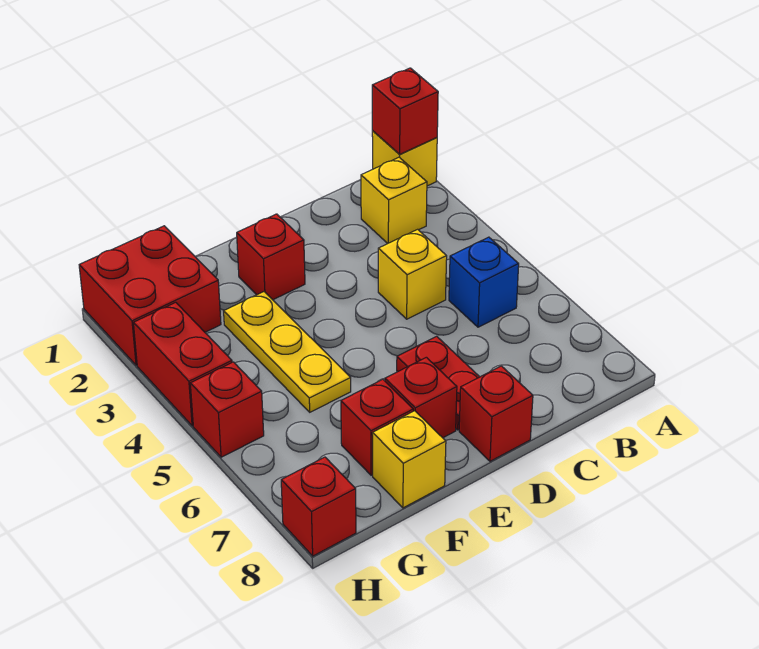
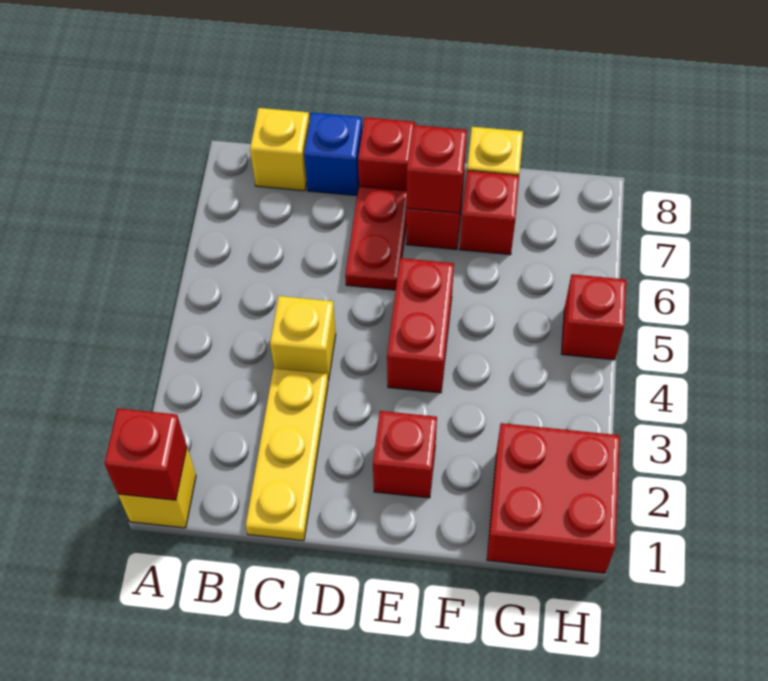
yellow brick B2 level 1 -> yellow brick B8 level 1
blue brick B5 level 1 -> blue brick C8 level 1
yellow plate F3:F5 level 1 -> yellow plate C1:C3 level 1
red brick H3:H4 level 1 -> red brick E4:E5 level 1
red brick H8 level 1 -> red brick E7 level 2

